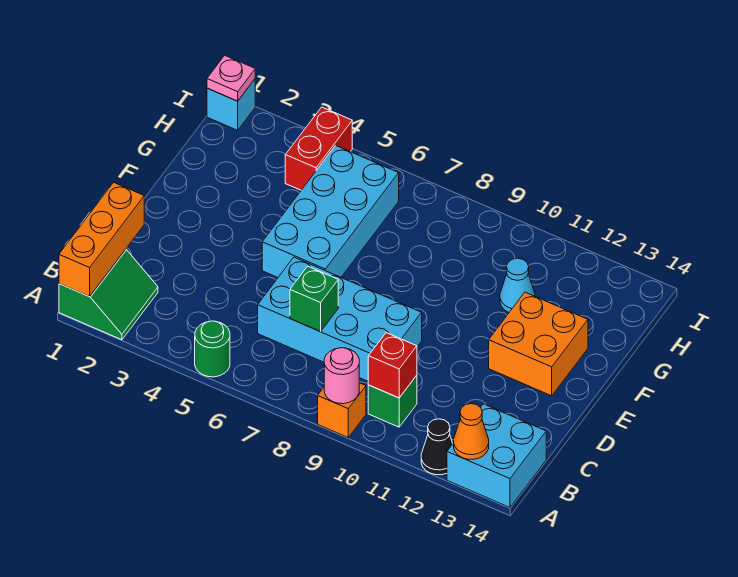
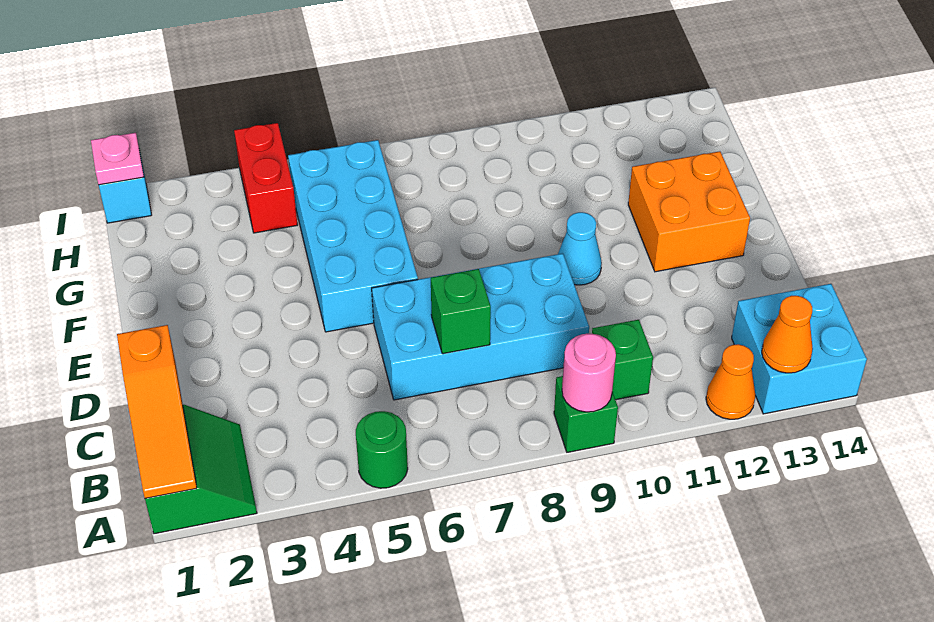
orange brick A1:C1 level 2 -> orange slope A1:C1 level 2 top C
orange brick A9 level 1 -> green brick A9 level 1
black cone A12 level 1 -> orange cone A12 level 1
red brick B10 level 2 -> none
cyan cone G11 level 1 -> cyan cone E10 level 1

